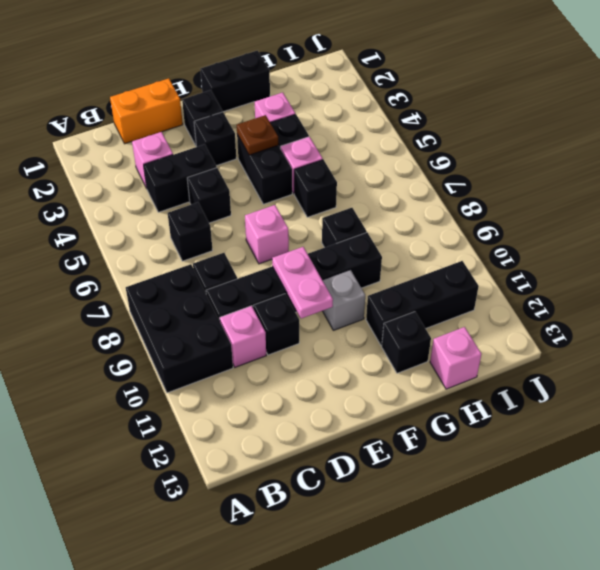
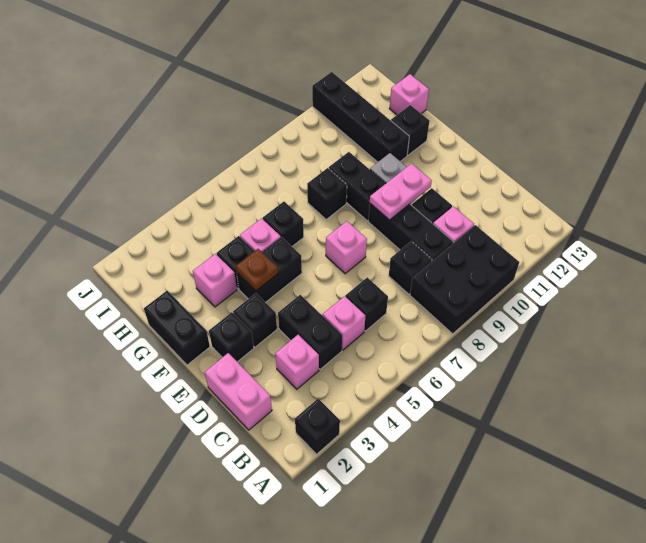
orange brick C1:D1 level 1 -> pink brick C1:D1 level 1
none -> pink brick C5 level 1
black brick D5 level 1 -> black brick A2 level 1
black brick G11:I11 level 1 -> black brick G11:J11 level 1

